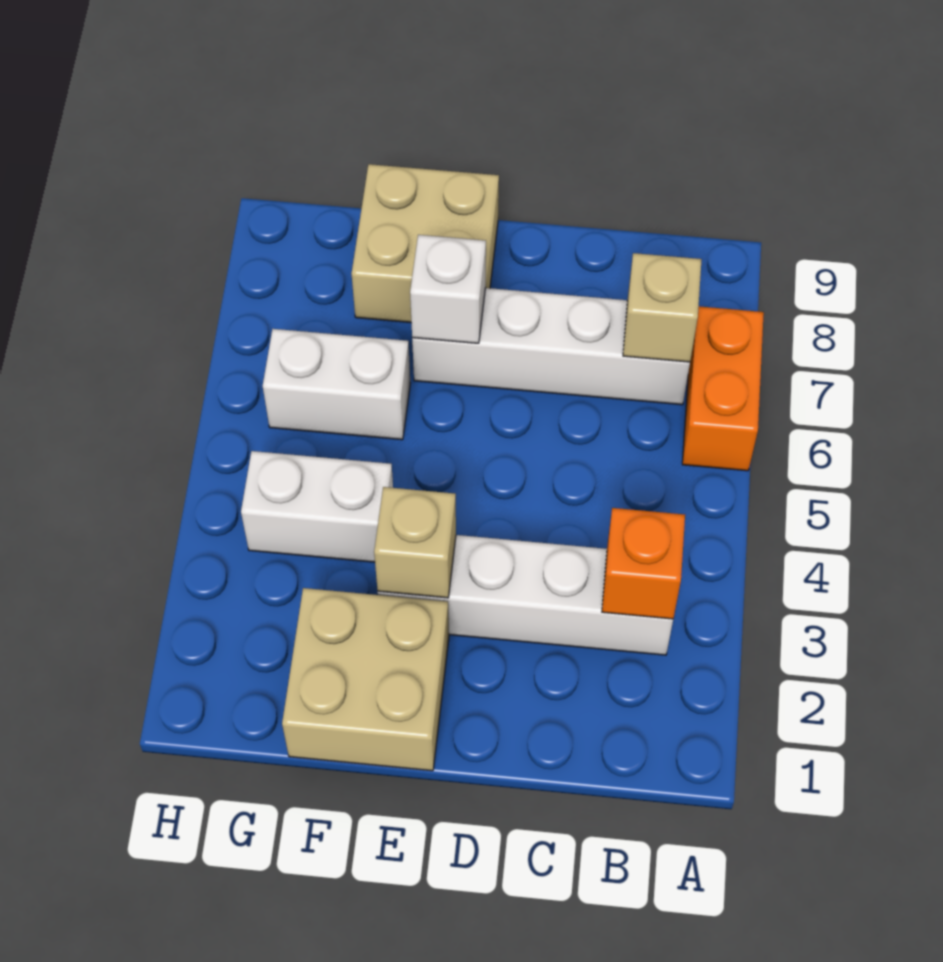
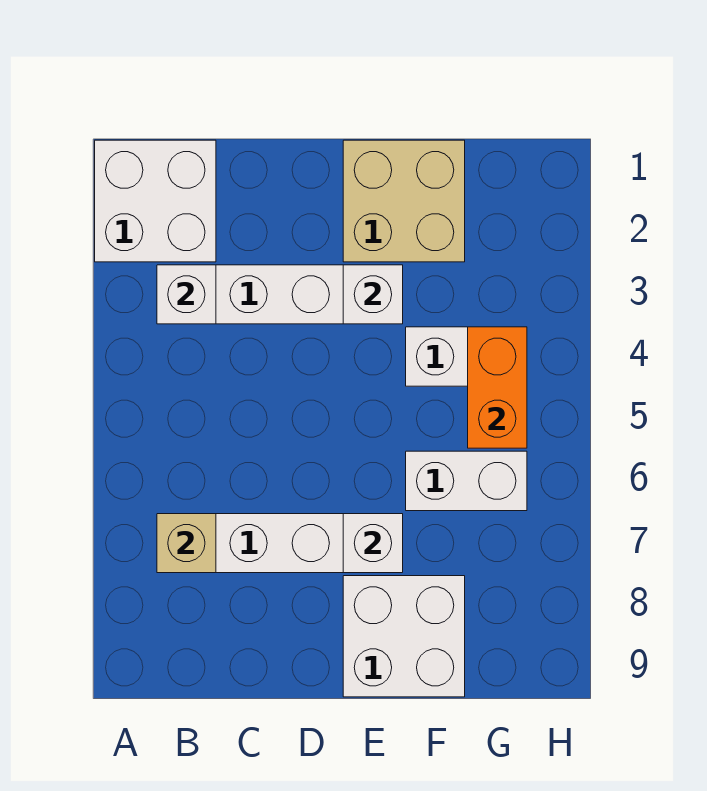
none -> white brick A1:B2 level 1
orange brick A6:A7 level 1 -> orange brick G4:G5 level 2
orange brick B3 level 2 -> white brick B3 level 2
tan brick E3 level 2 -> white brick E3 level 2
tan brick E8:F9 level 1 -> white brick E8:F9 level 1

